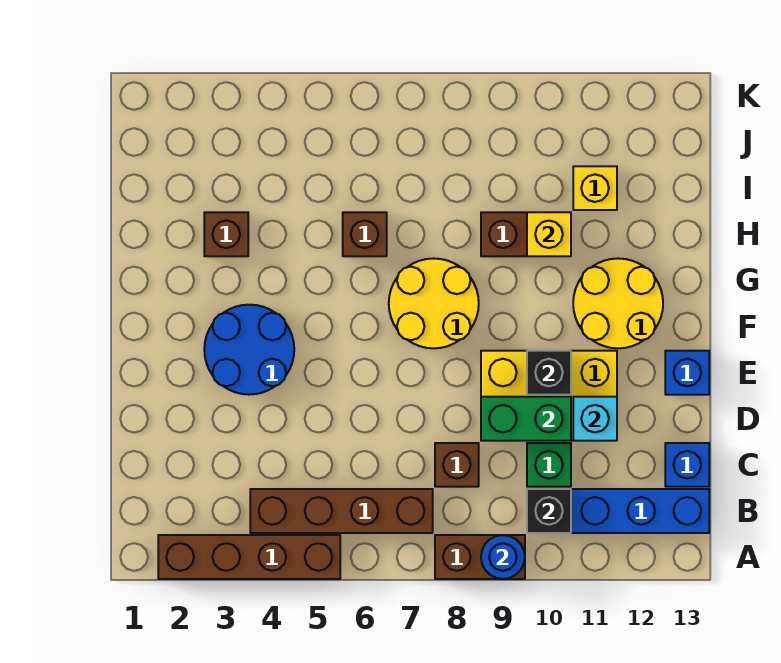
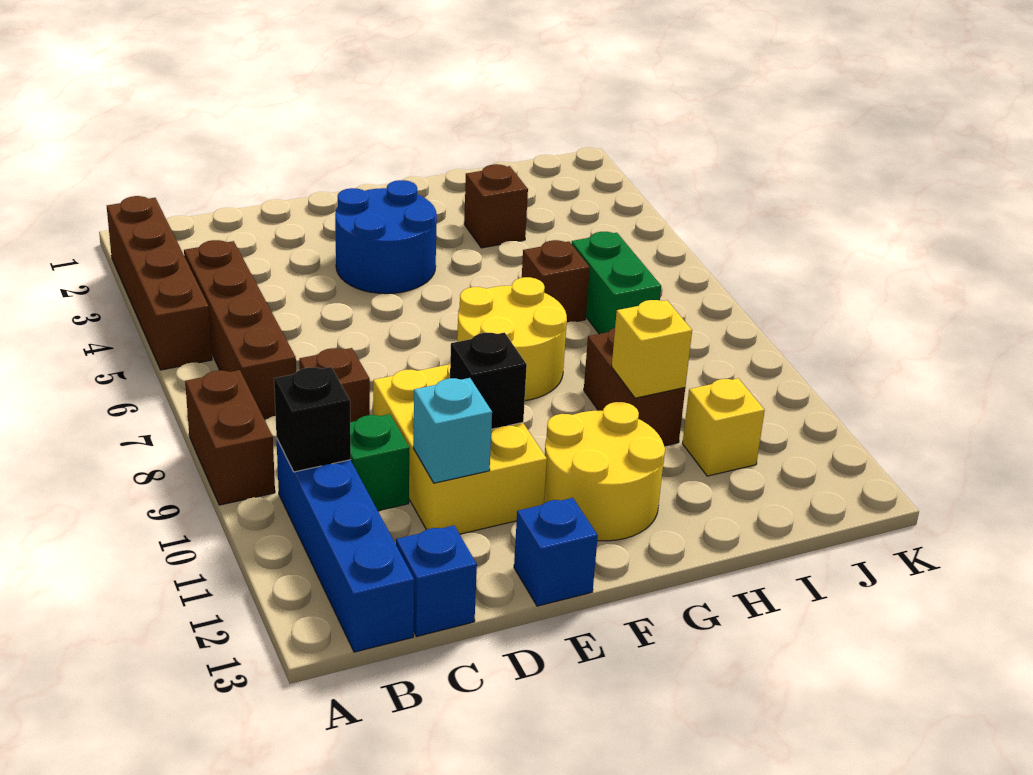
blue round brick A9 level 2 -> none
green brick D9:D10 level 2 -> green brick I6:I7 level 1

